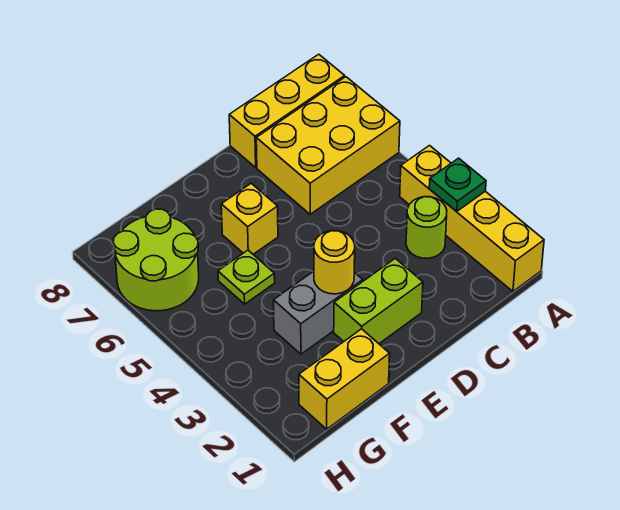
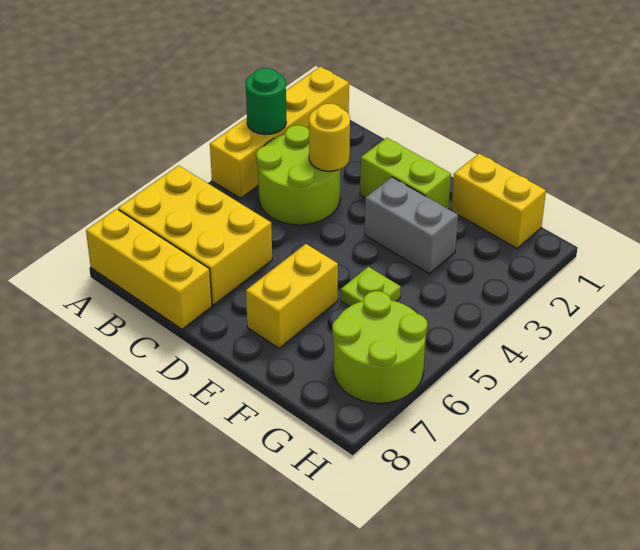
green plate A3 level 2 -> green round brick A3 level 2
lime round brick B3 level 1 -> lime round brick B3:C4 level 1
yellow round brick E3 level 2 -> yellow round brick C3 level 2
yellow brick E6 level 1 -> yellow brick E6:E7 level 1

